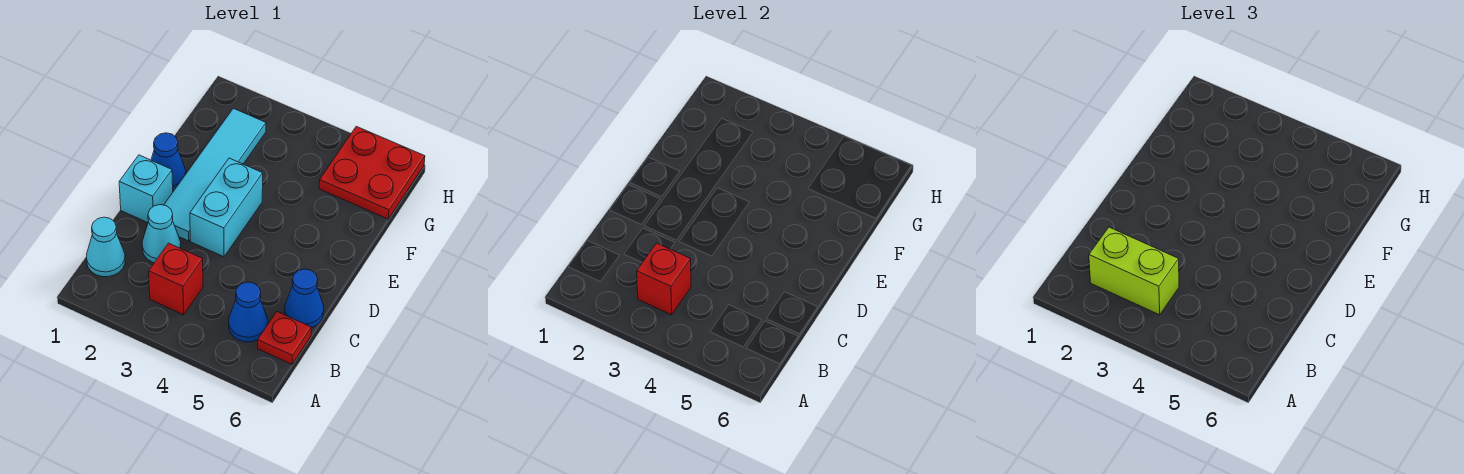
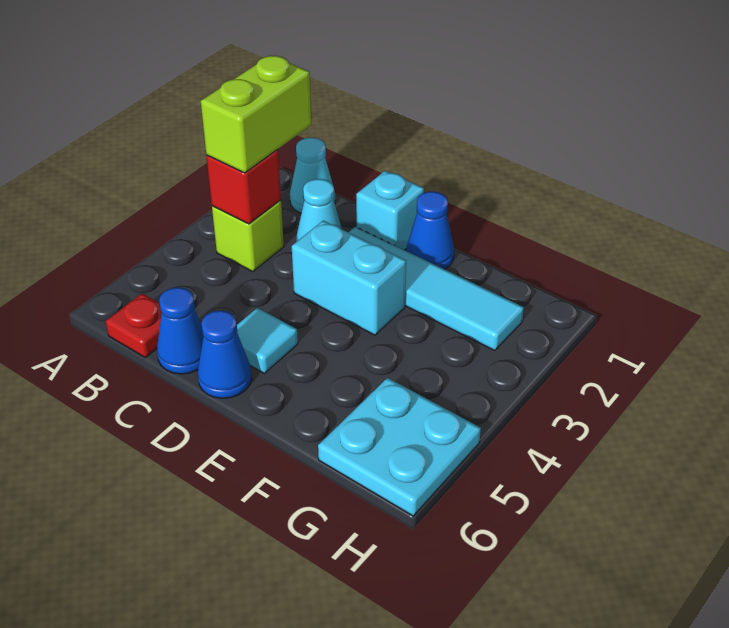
red brick B3 level 1 -> lime brick B3 level 1
blue cone B5 level 1 -> blue cone D6 level 1
none -> cyan tile D5 level 1
red plate G5:H6 level 1 -> cyan plate G5:H6 level 1

